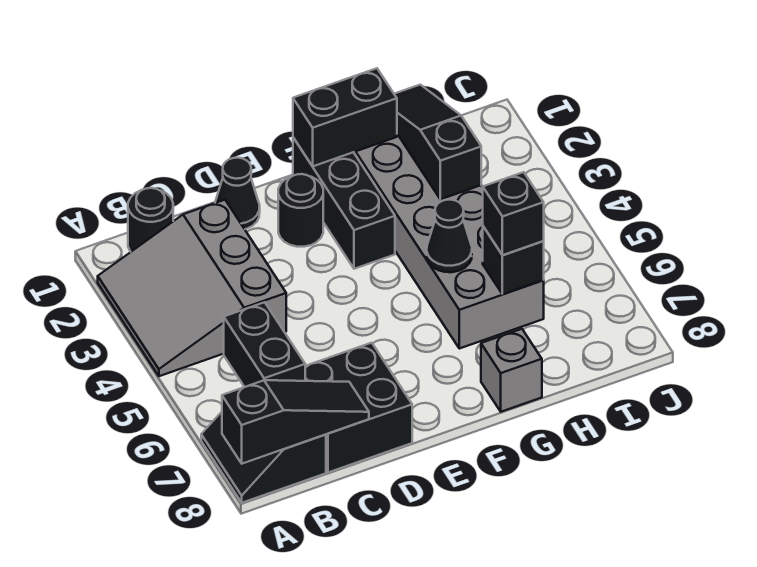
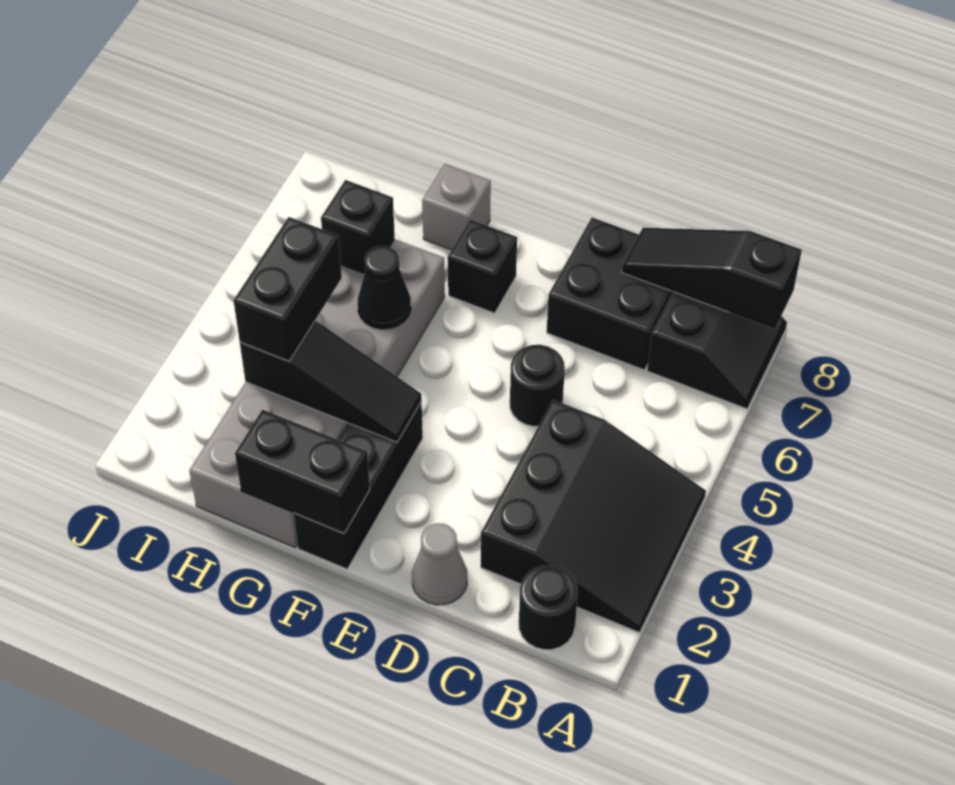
grey slope A2:C4 level 1 top C -> black slope A2:C4 level 1 top C
black brick B6:B7 level 2 -> black brick H3:H4 level 3
black cone D1 level 1 -> grey cone D1 level 1
black round brick E2 level 1 -> black round brick D5 level 1
black slope H1:H3 level 2 top 3 -> black slope F3:H3 level 2 top H
black brick H6 level 3 -> black brick F7 level 1

